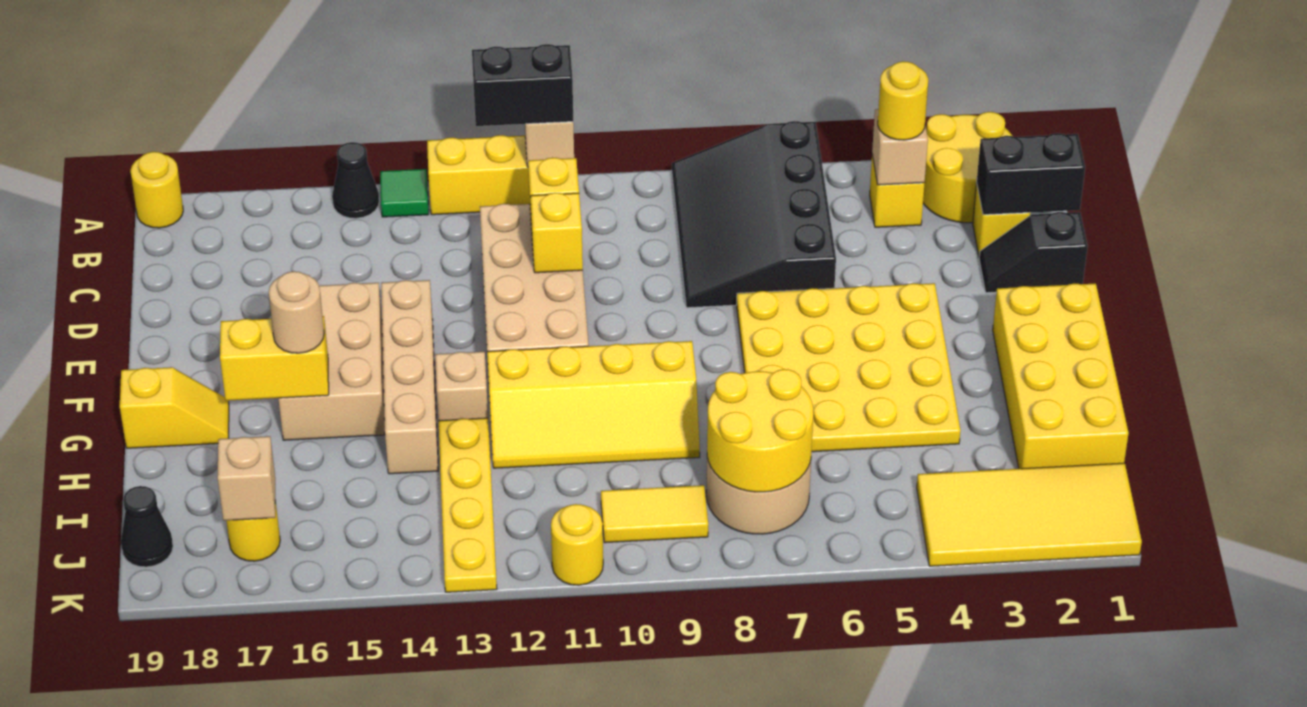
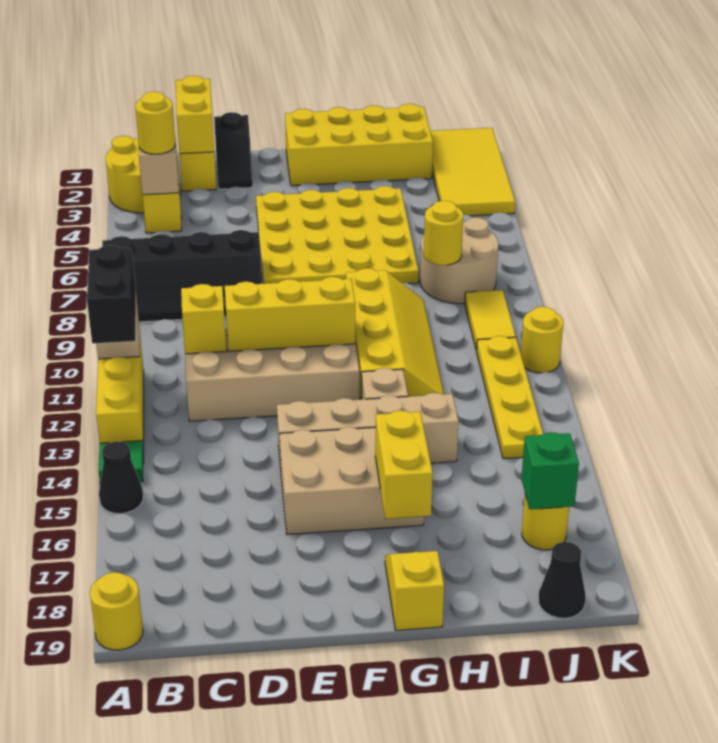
black slope A6:D8 level 1 top 6 -> black slope A7:D8 level 1 top 7
black brick C1:C2 level 2 -> yellow brick C1:C2 level 2
yellow brick D11 level 2 -> yellow brick D11:F11 level 2
tan round brick G16 level 3 -> none
yellow plate H13:K13 level 1 -> yellow plate J11:J14 level 1
yellow round brick I7:J8 level 2 -> yellow round brick I8 level 2
tan brick J17 level 2 -> green brick J17 level 2

